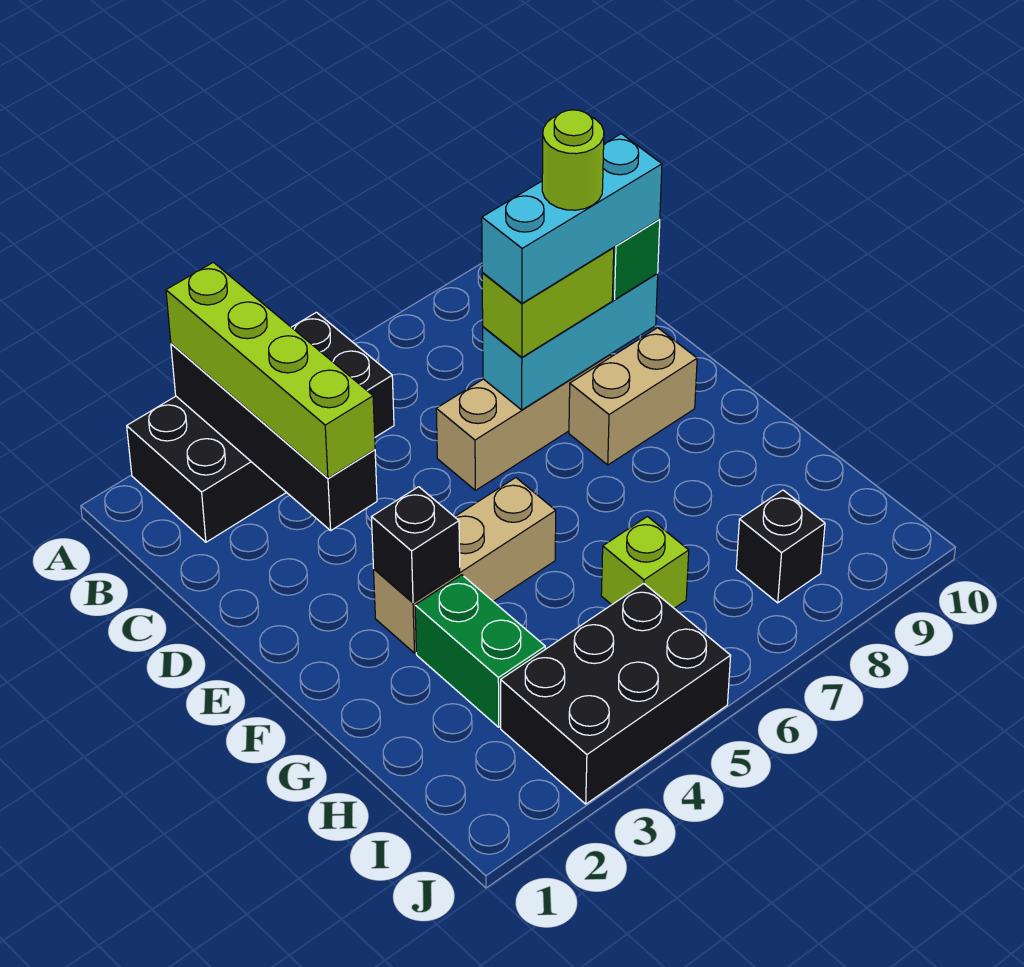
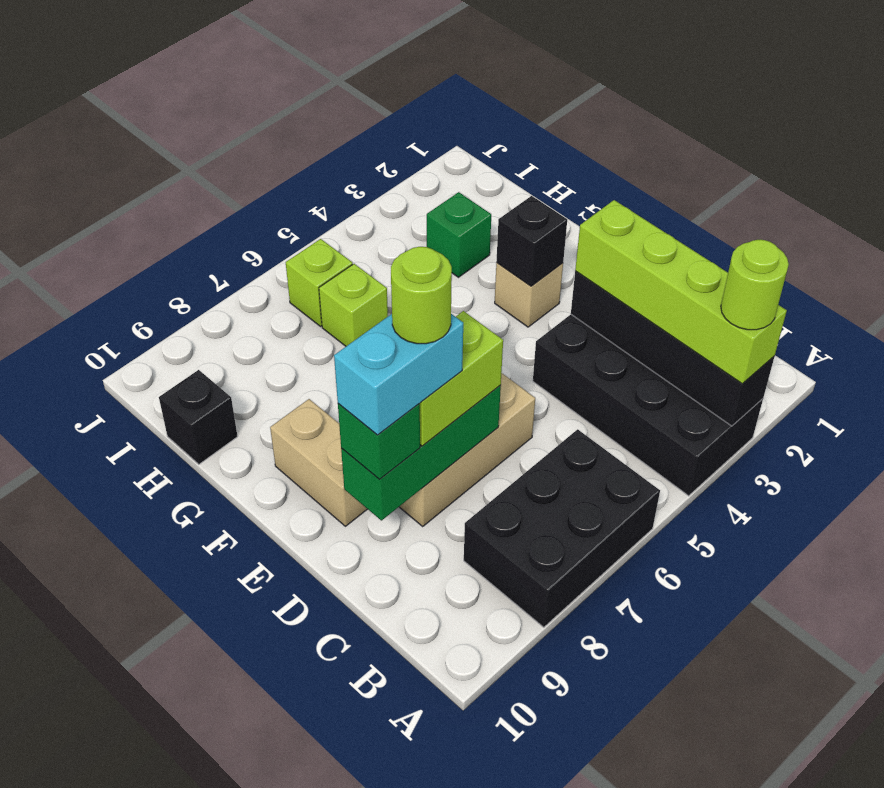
black brick A2:B5 level 1 -> black brick A3:D4 level 1
none -> lime round brick A3 level 4
cyan brick D7:D9 level 2 -> green brick D7:D9 level 2
cyan brick D7:D9 level 4 -> cyan brick D8:D9 level 4
tan brick E8:E9 level 1 -> tan brick E9:F9 level 1
tan brick F3:F5 level 1 -> tan brick F3 level 1
green brick G3:H3 level 1 -> green brick H3 level 1
black brick I3:J5 level 1 -> black brick A6:B8 level 1
none -> lime brick I6 level 1
black brick I8 level 1 -> black brick H10 level 1

